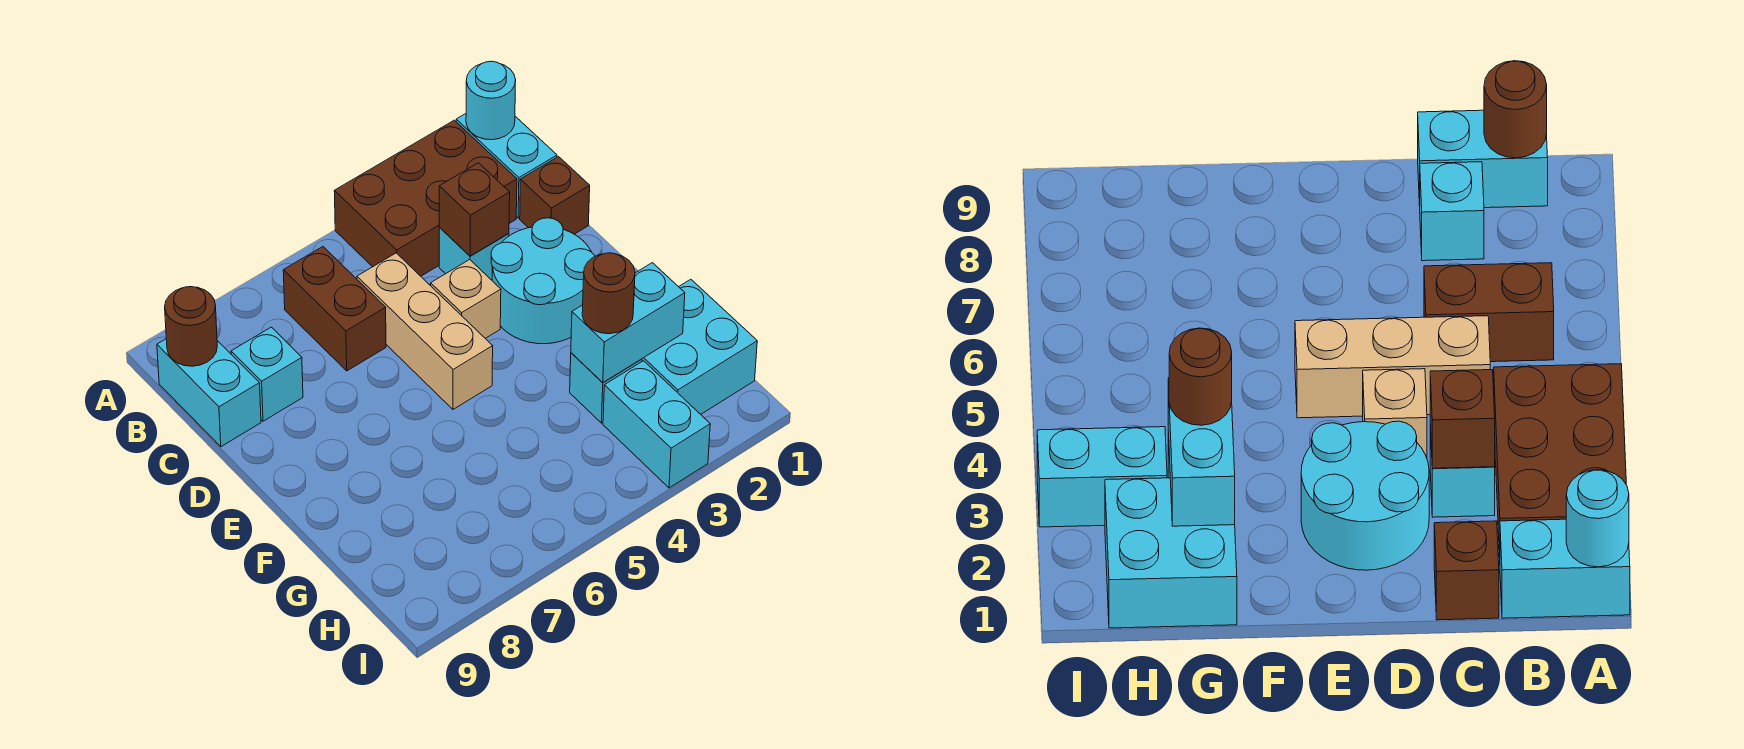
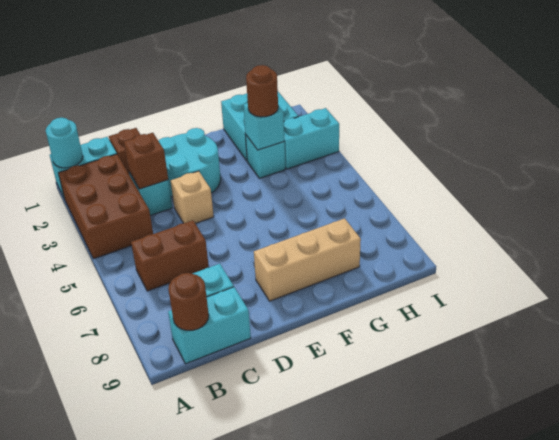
tan brick C5:E5 level 1 -> tan brick E8:G8 level 1
cyan brick G2:G3 level 2 -> cyan brick G3 level 2

